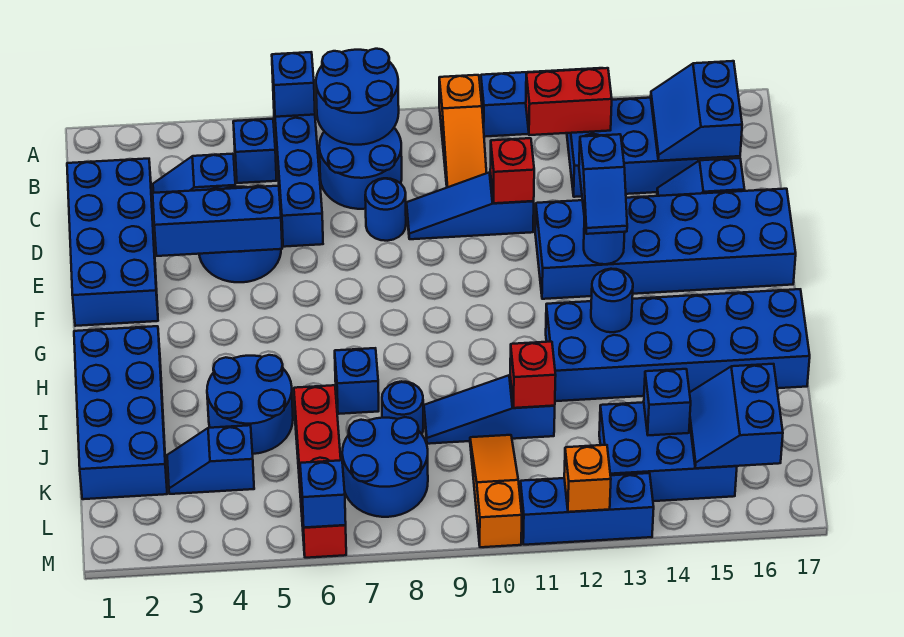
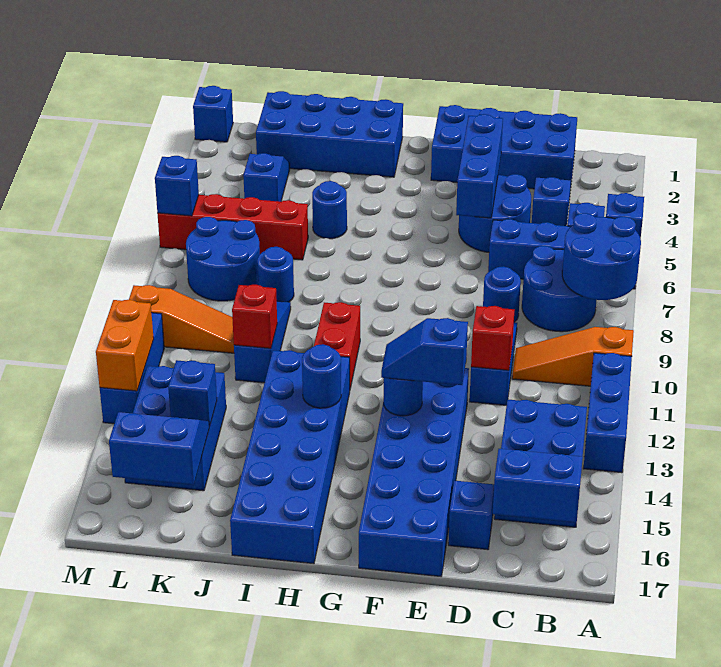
red brick B12:B13 level 2 -> red brick H10:H11 level 1
blue round brick I4:J5 level 1 -> blue round brick I5 level 1
blue brick I7 level 1 -> blue brick M1 level 1
orange brick M12 level 2 -> orange brick M12:M13 level 2

